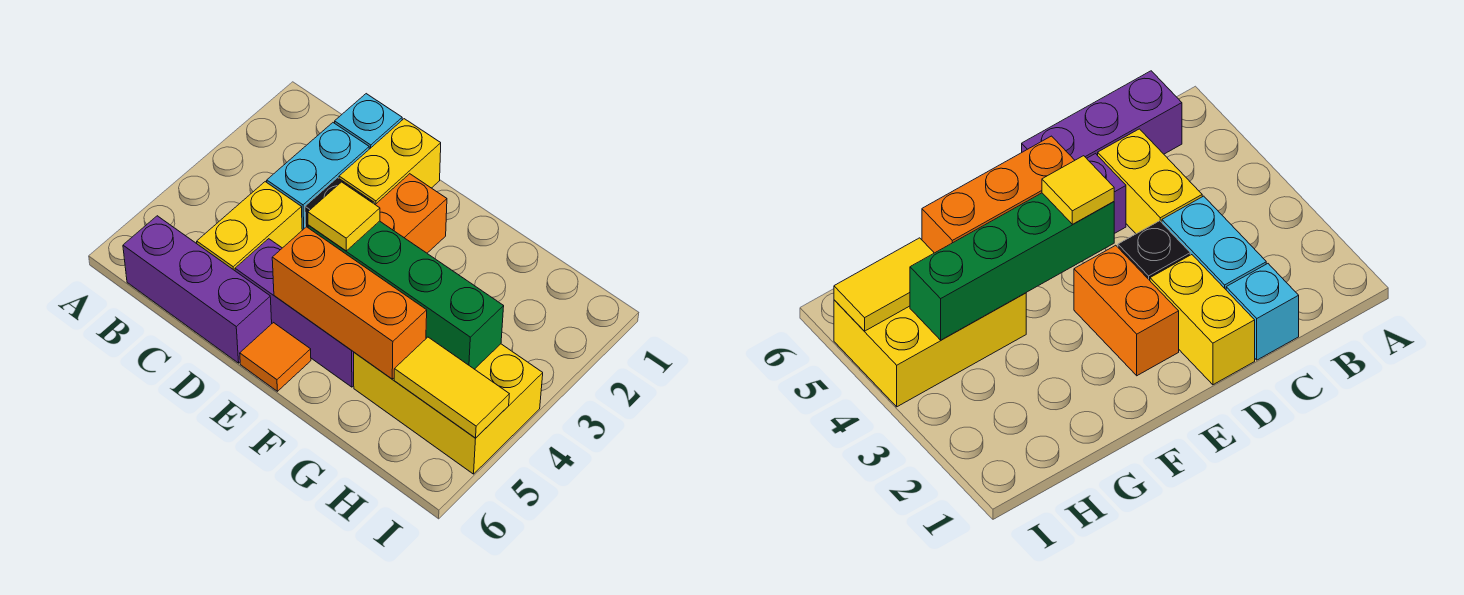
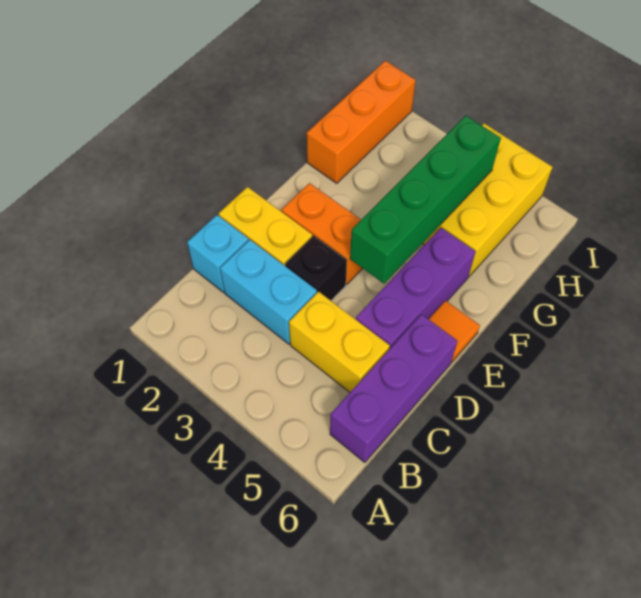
yellow tile E4 level 3 -> none
orange brick E5:G5 level 2 -> orange brick G1:I1 level 1
yellow tile H5:I5 level 2 -> none

